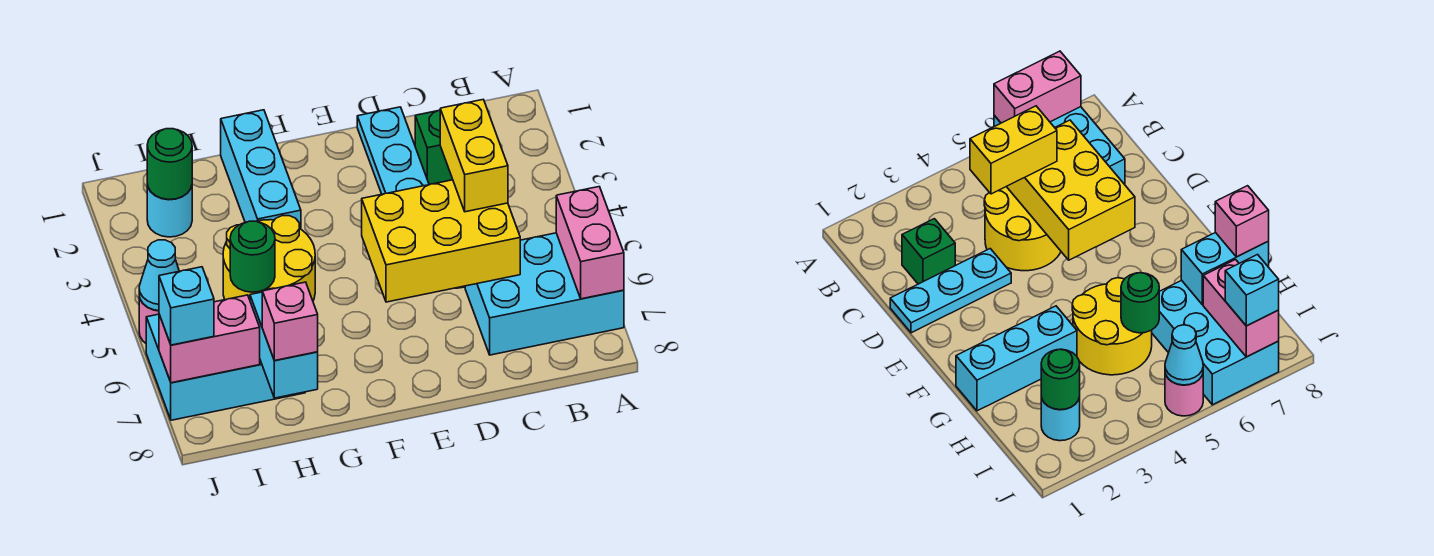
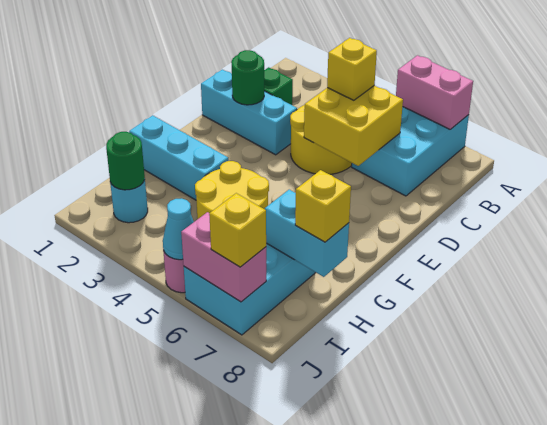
yellow brick C4:C5 level 3 -> yellow brick C5 level 3
yellow brick C5:E6 level 2 -> yellow brick C5:D6 level 2
cyan plate D1:D3 level 1 -> cyan brick D1:D3 level 1
green round brick H5 level 2 -> green round brick D2 level 2
pink brick H8 level 3 -> yellow brick H8 level 3
pink brick I7:J7 level 2 -> pink brick J6:J7 level 2
cyan brick J7 level 3 -> yellow brick J7 level 3

